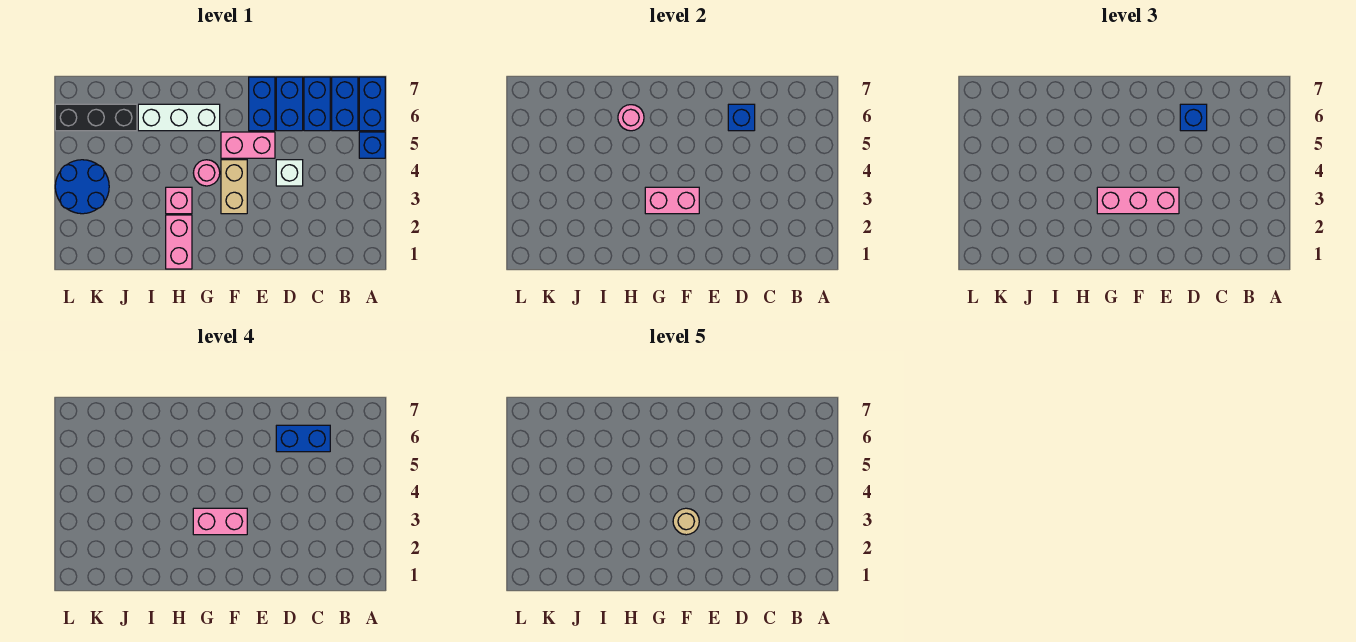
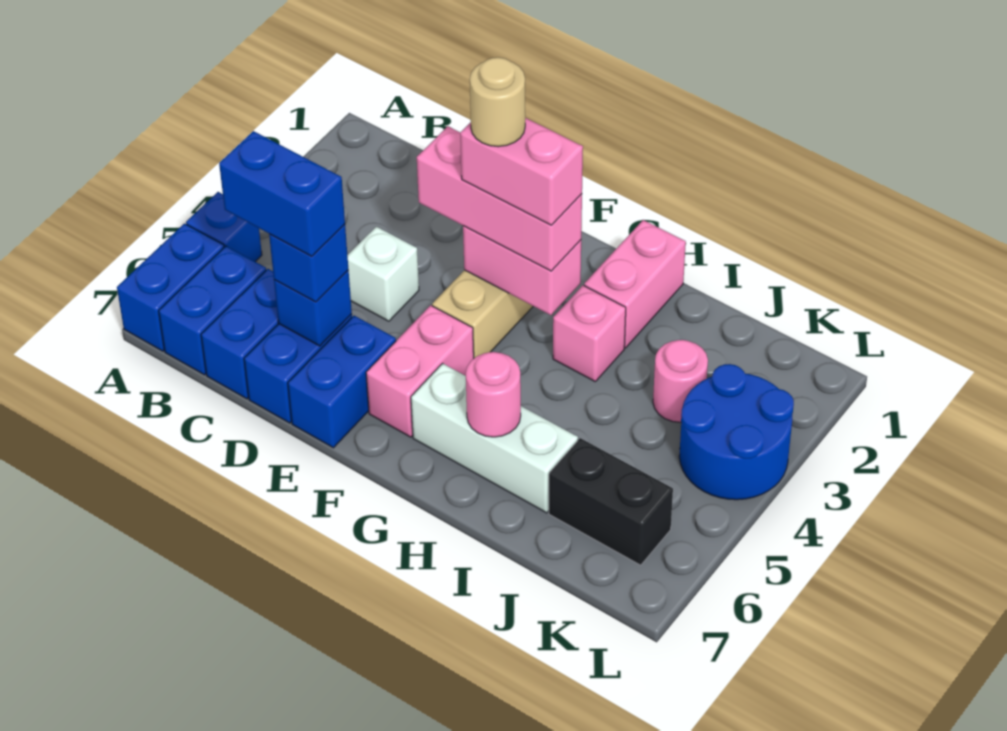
pink brick E5:F5 level 1 -> pink brick F5:F6 level 1
pink round brick G4 level 1 -> pink round brick J3 level 1
black brick J6:L6 level 1 -> black brick J6:K6 level 1

